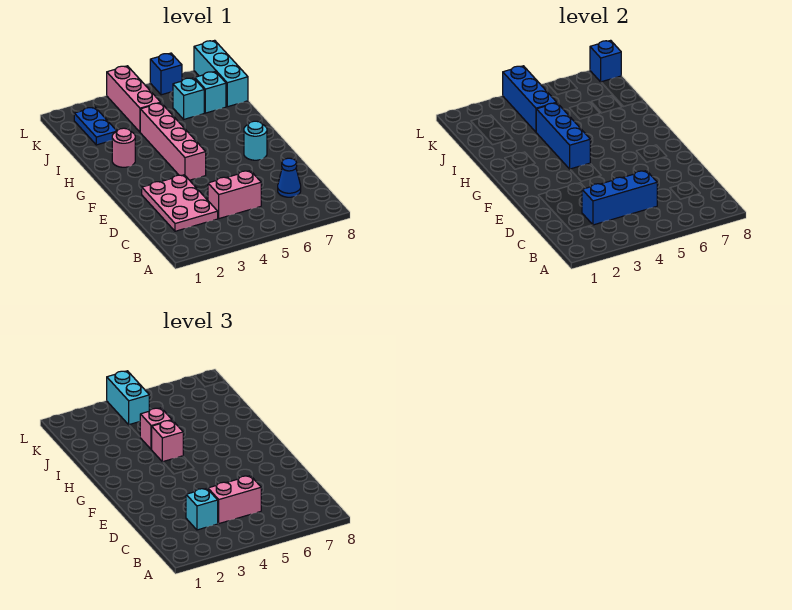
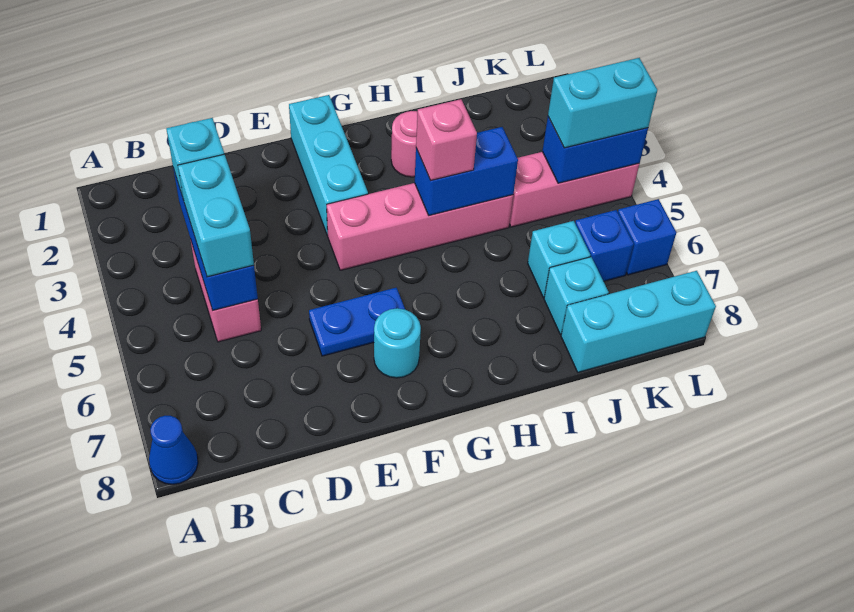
pink plate C2:E3 level 1 -> none
pink brick C4:C5 level 3 -> cyan brick C4:C5 level 3
blue cone C7 level 1 -> blue cone A8 level 1
none -> cyan brick F1:F3 level 1
blue brick G4:I4 level 2 -> blue brick H4:I4 level 2
pink brick I4 level 3 -> none
blue plate J2:K2 level 1 -> blue plate E6:F6 level 1
blue brick J4:L4 level 2 -> blue brick K4:L4 level 2
blue brick L8 level 2 -> blue brick K6 level 1

